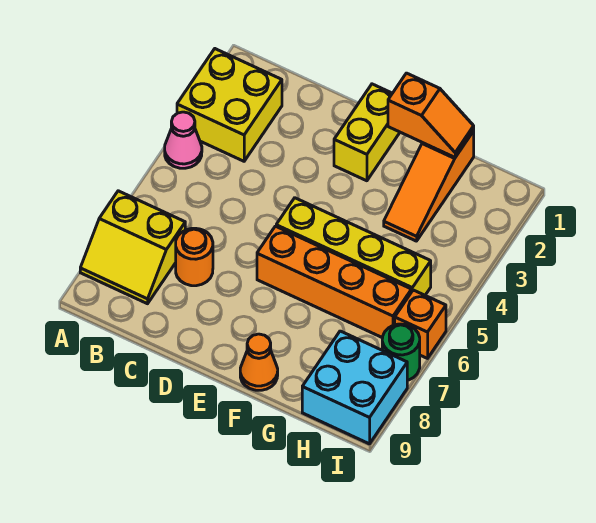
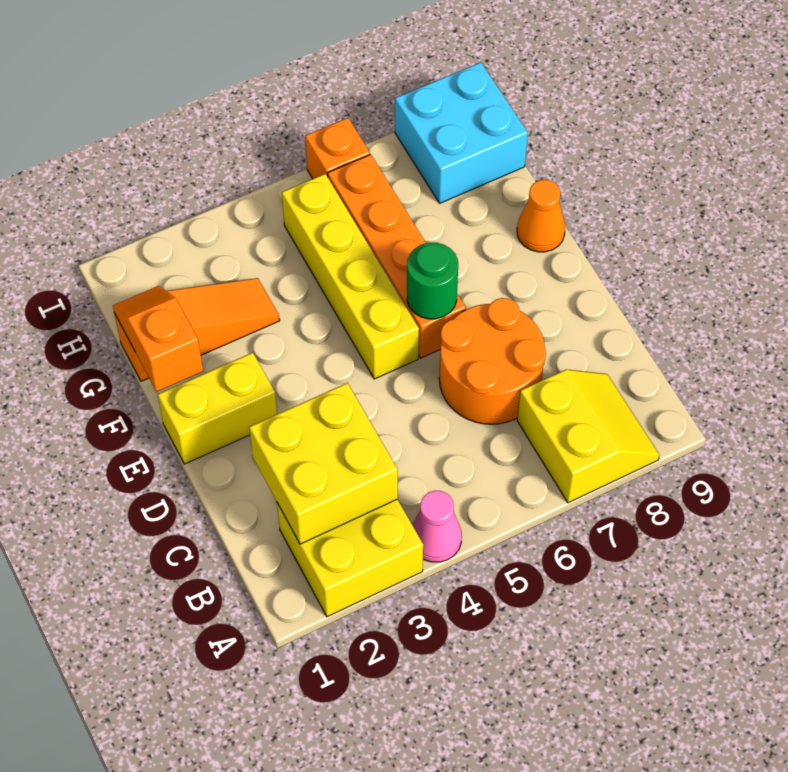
none -> yellow brick B2:C3 level 2
orange round brick C7 level 1 -> orange round brick C6:D7 level 1
green round brick I7 level 1 -> green round brick E6 level 2

